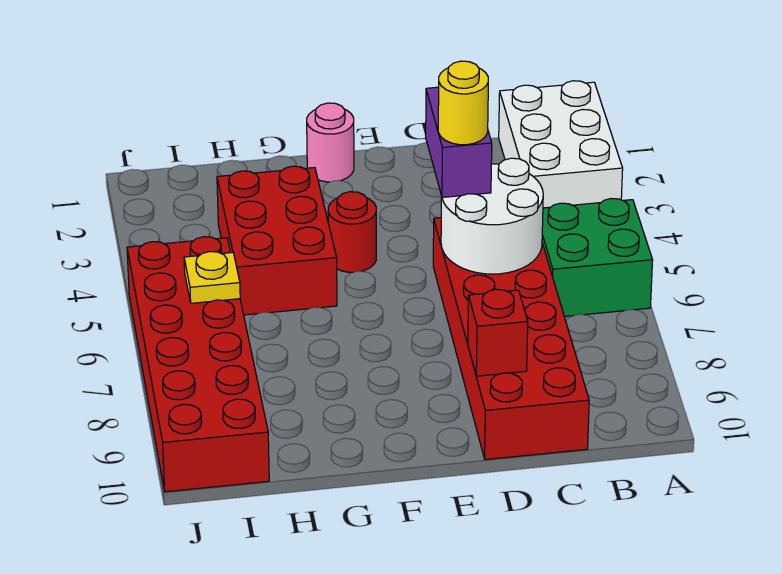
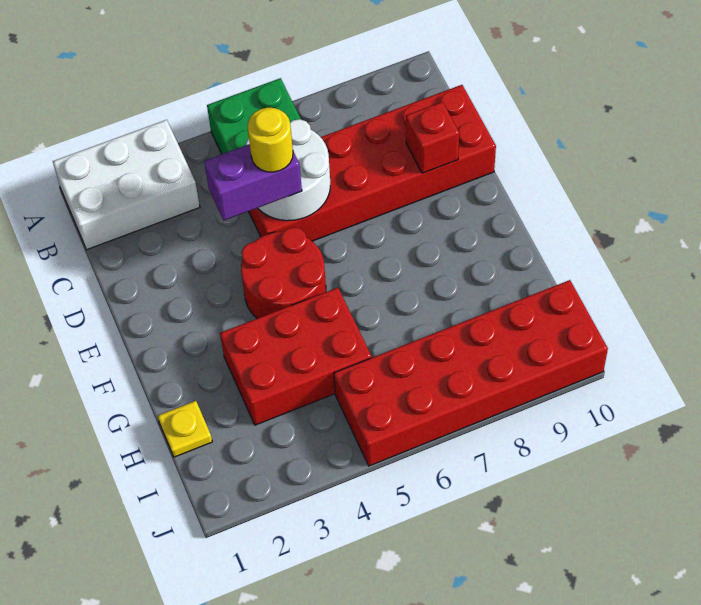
pink round brick F1 level 1 -> none
red round brick F4 level 1 -> red round brick E4:F5 level 1
yellow plate I6 level 2 -> yellow plate H1 level 1

